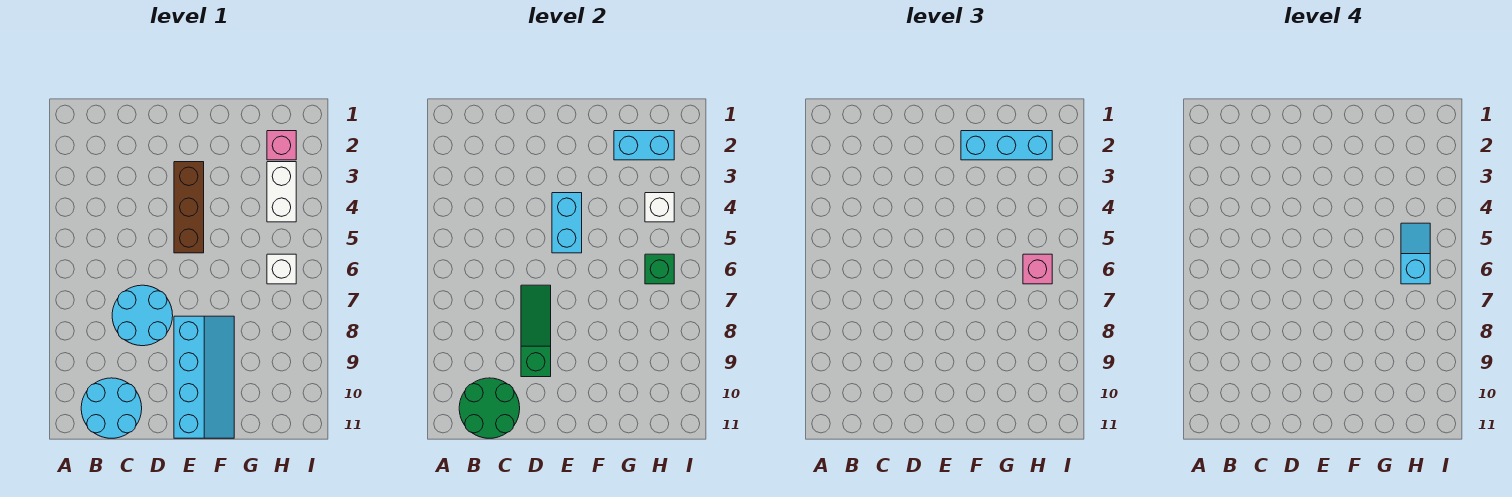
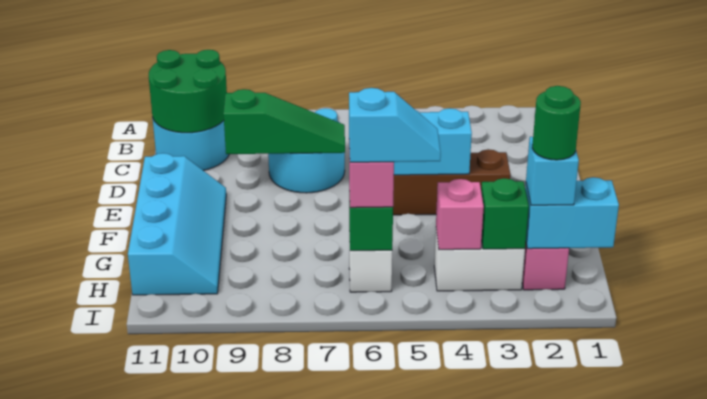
cyan slope E8:F11 level 1 top E -> cyan slope E10:H11 level 1 top 11
cyan brick F2:H2 level 3 -> cyan brick H2 level 3
cyan brick G2:H2 level 2 -> cyan brick H1:H2 level 2
none -> green round brick H2 level 4
none -> green brick H3 level 2
white brick H4 level 2 -> pink brick H4 level 2

